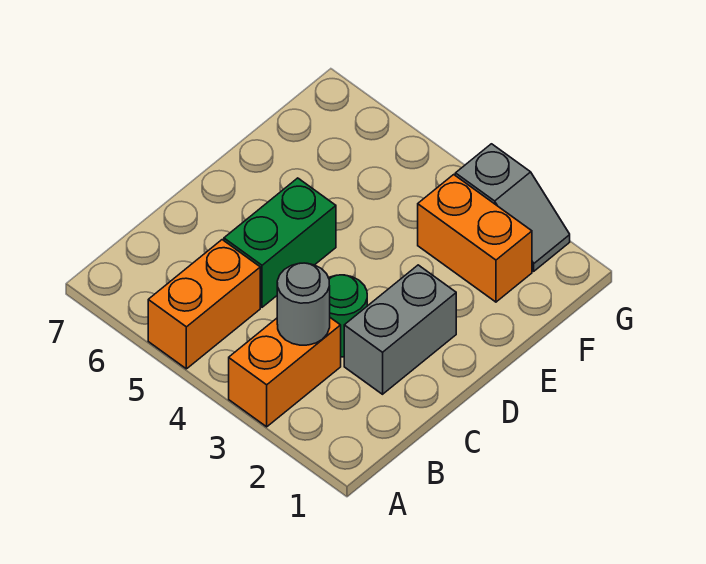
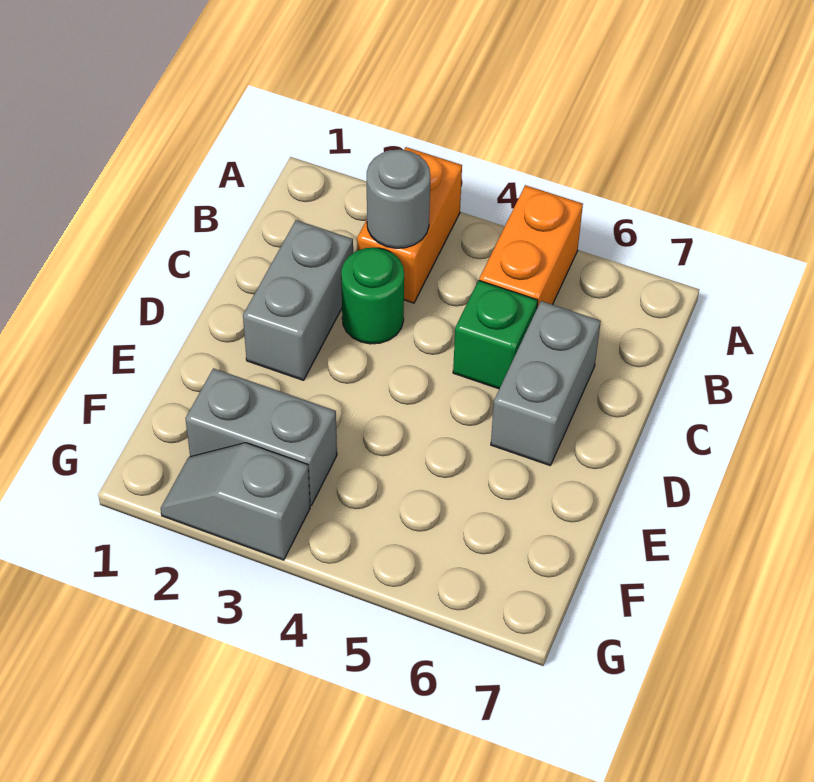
green brick C5:D5 level 1 -> green brick C5 level 1
none -> grey brick C6:D6 level 1
orange brick F2:F3 level 1 -> grey brick F2:F3 level 1

